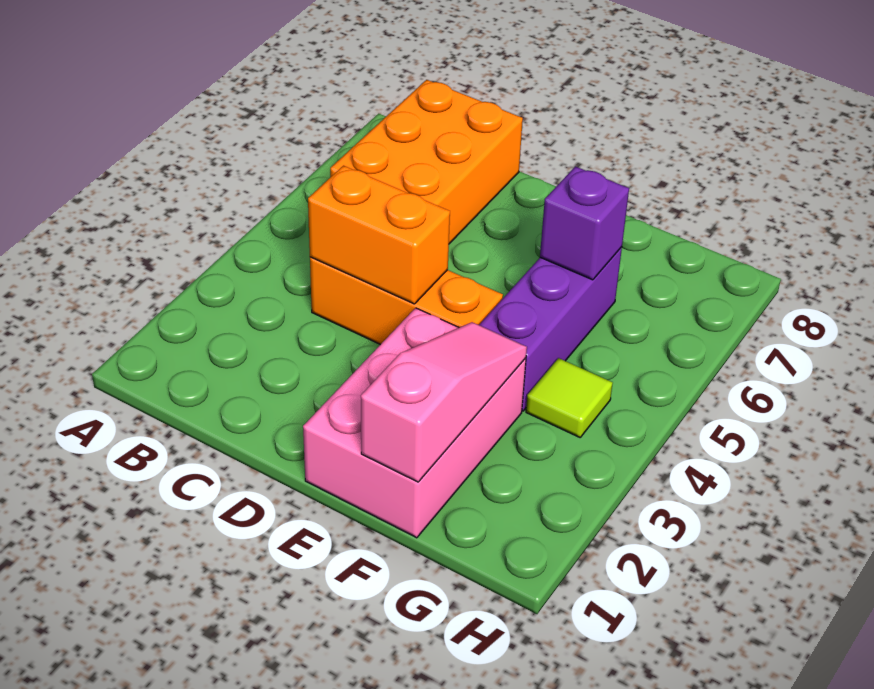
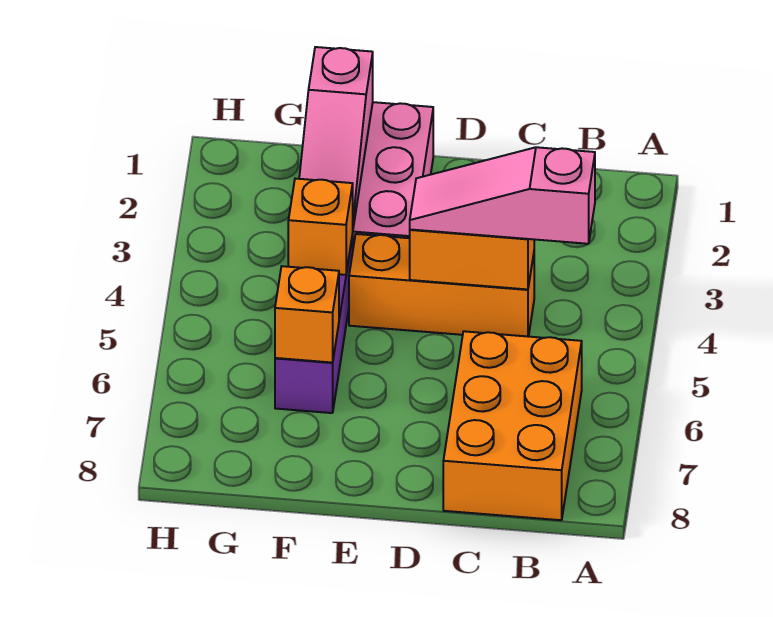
none -> pink slope B4:D4 level 3 top B
none -> orange brick F4 level 2
purple brick F6 level 2 -> orange brick F6 level 2
lime tile G4 level 1 -> none

